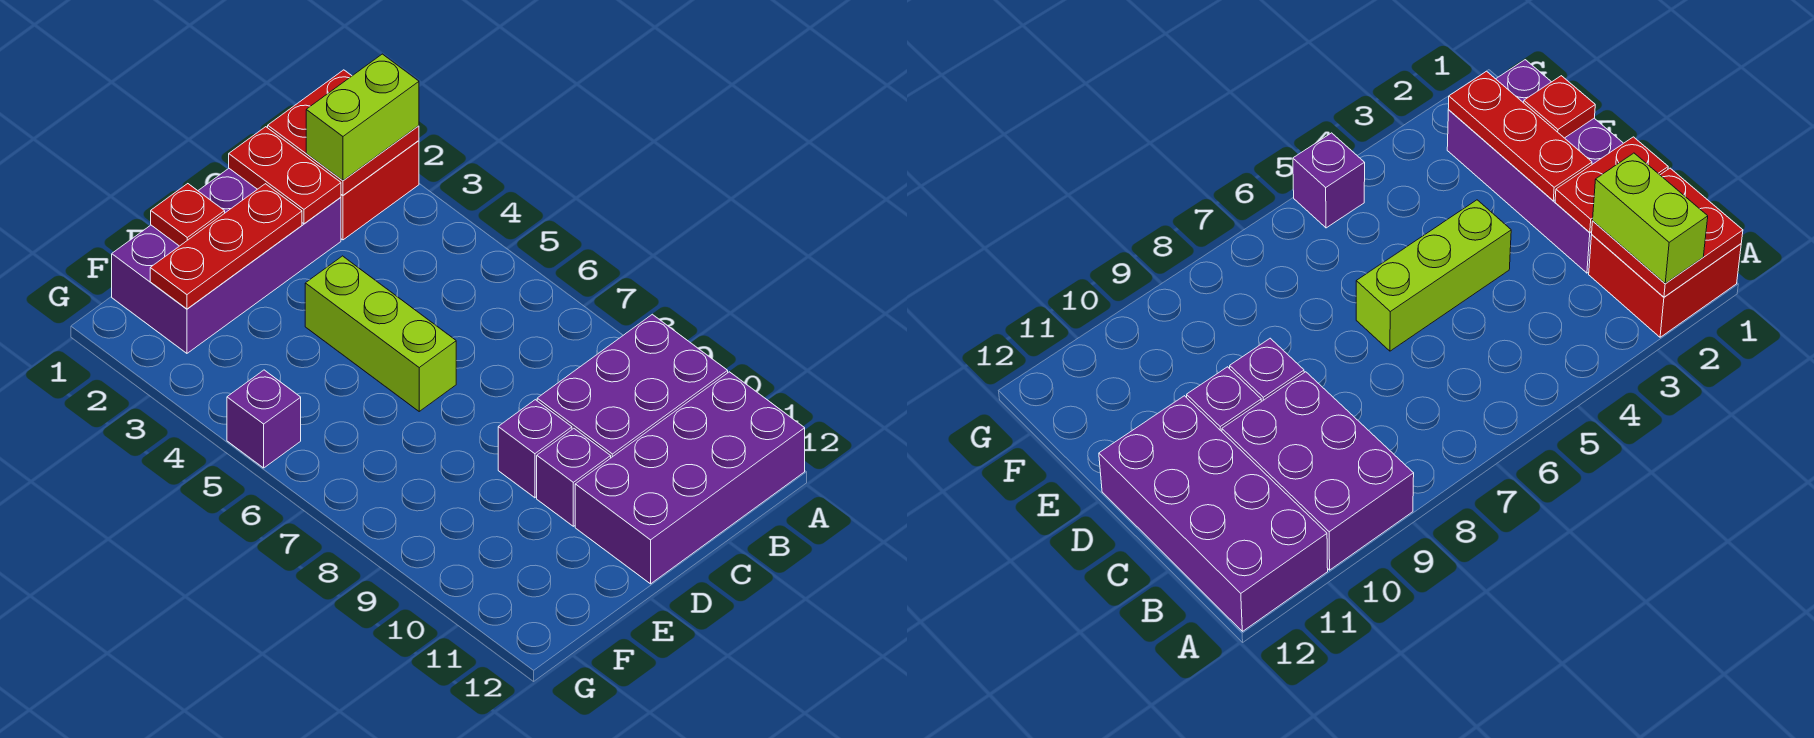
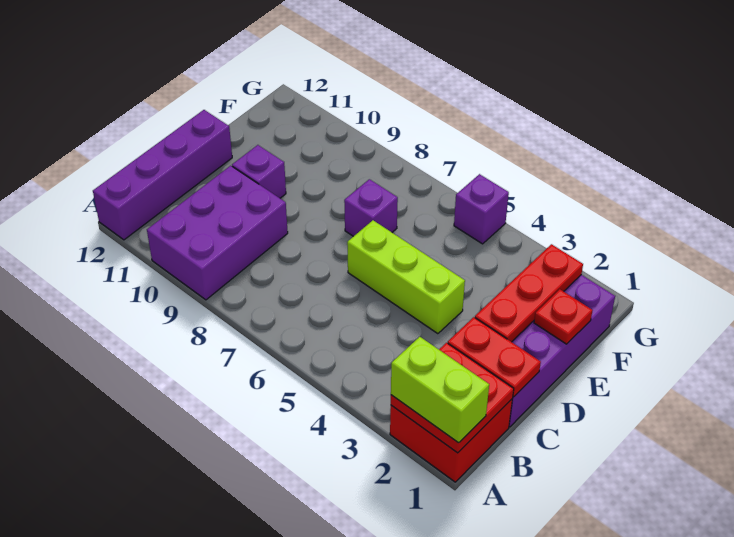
lime brick A2:B2 level 3 -> lime brick A1:A2 level 3
purple brick A11:D12 level 1 -> purple brick A12:D12 level 1
purple brick D9 level 1 -> purple brick E7 level 1

